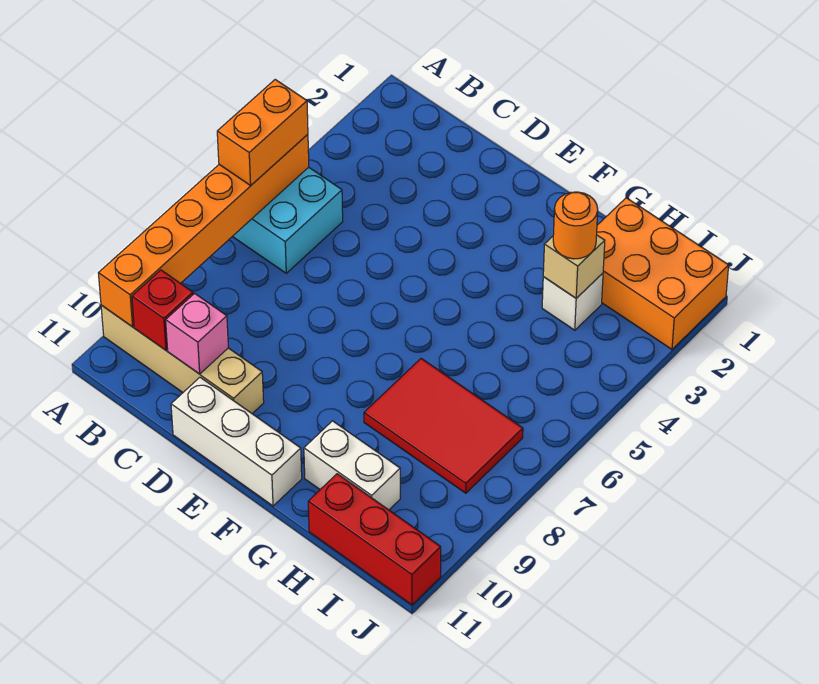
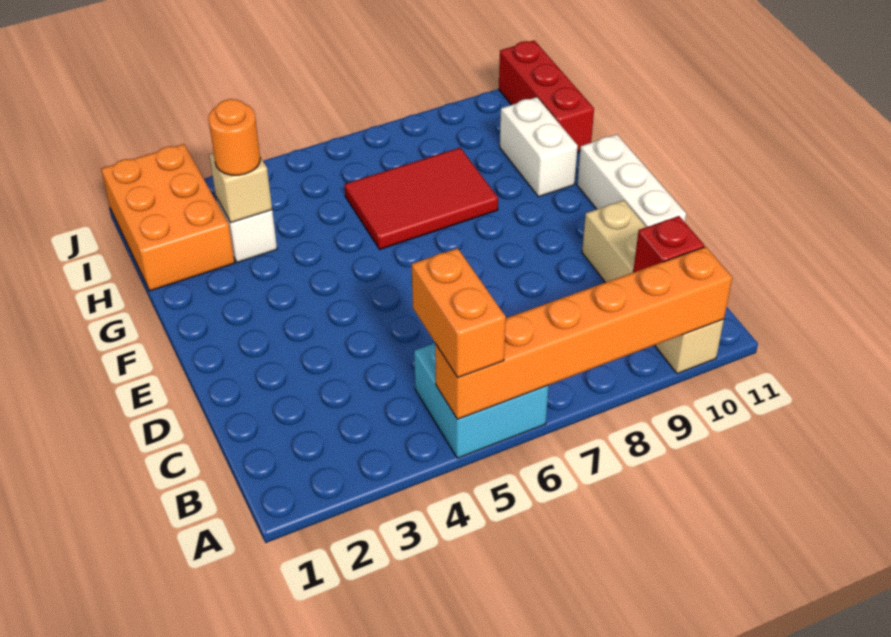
orange brick A5:A6 level 3 -> orange brick A5:B5 level 3
pink brick C10 level 2 -> none
red tile G7:I8 level 1 -> red tile G6:H8 level 1

